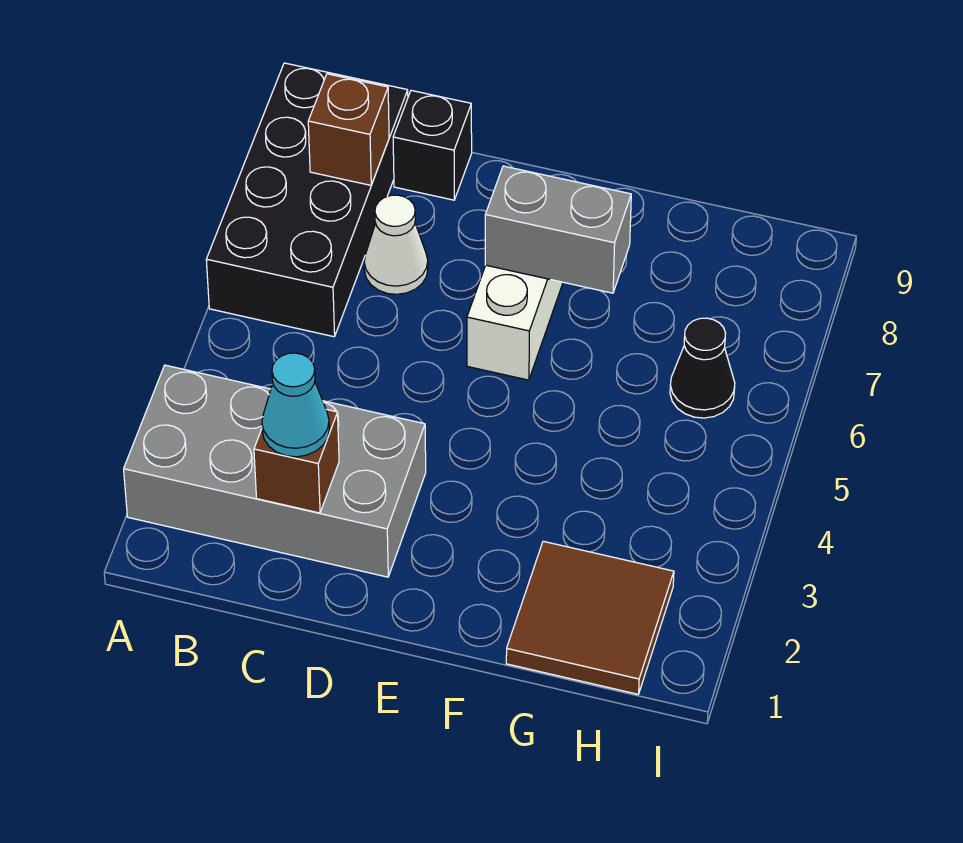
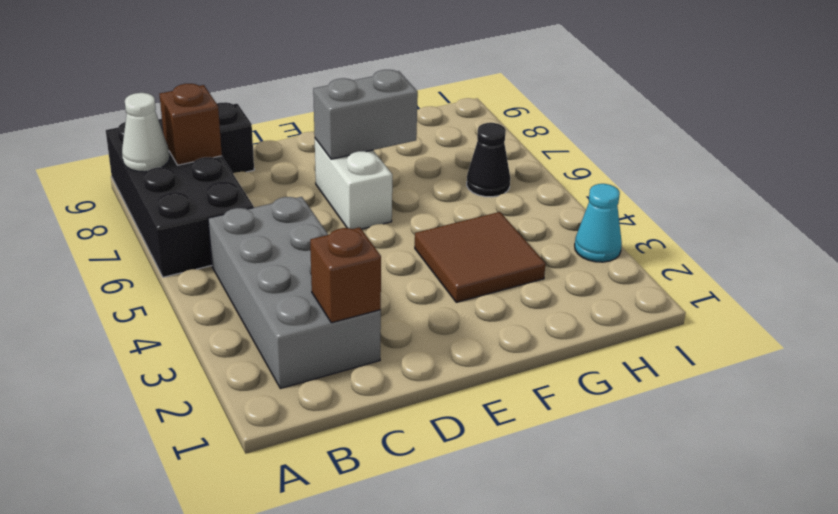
grey brick A2:D3 level 1 -> grey brick B2:C5 level 1
cyan cone C2 level 3 -> cyan cone I3 level 1
white cone C7 level 1 -> white cone A8 level 2
brown tile G1:H2 level 1 -> brown tile F3:G4 level 1

